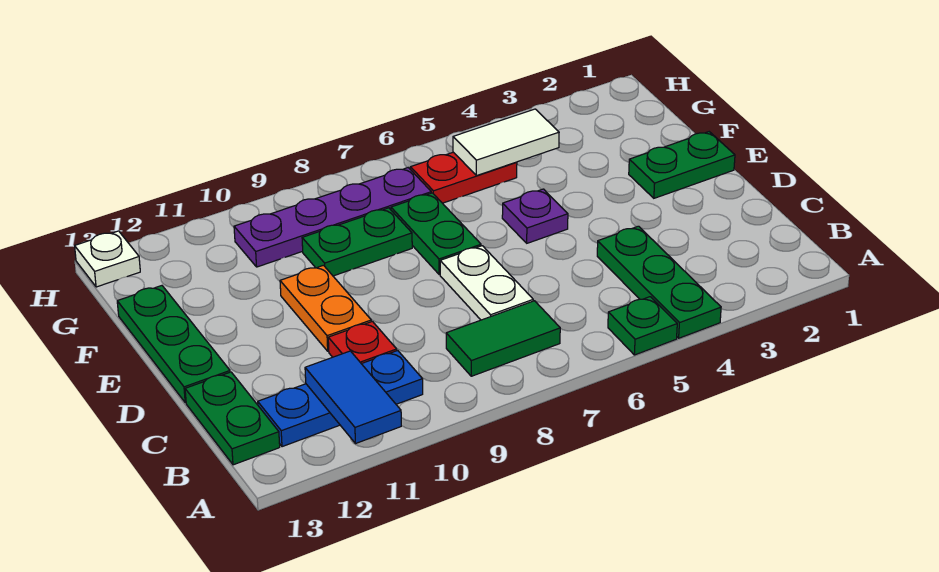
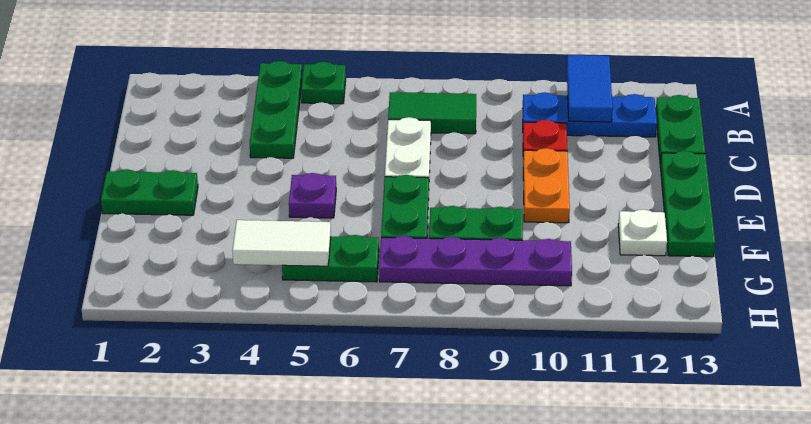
red plate G5:G6 level 1 -> green plate G5:G6 level 1
white plate H13 level 1 -> white plate F12 level 1

